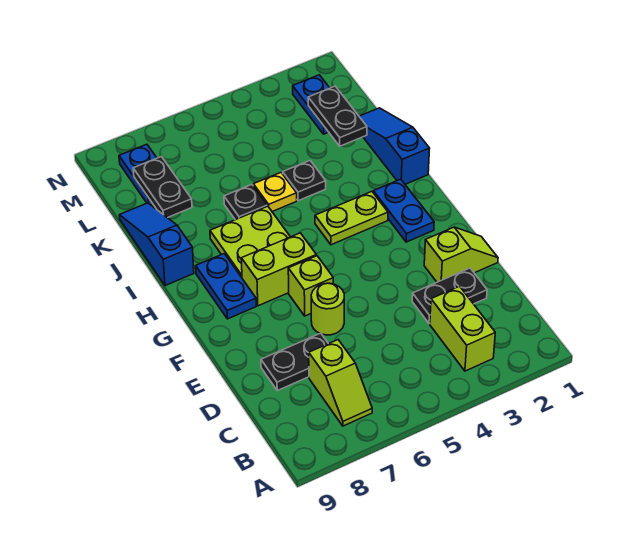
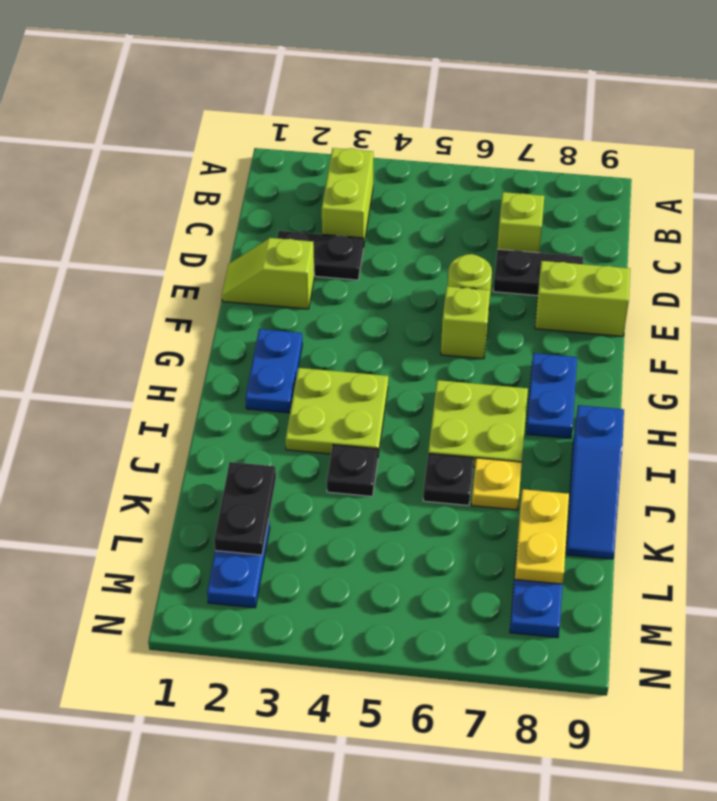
lime brick G6:G7 level 1 -> lime brick E8:E9 level 1
lime plate H3:H4 level 1 -> lime plate H3:I4 level 1
blue slope I1:K1 level 1 top I -> none
yellow plate J5 level 1 -> yellow plate J7 level 1
black plate K8:L8 level 2 -> yellow plate K8:L8 level 2

